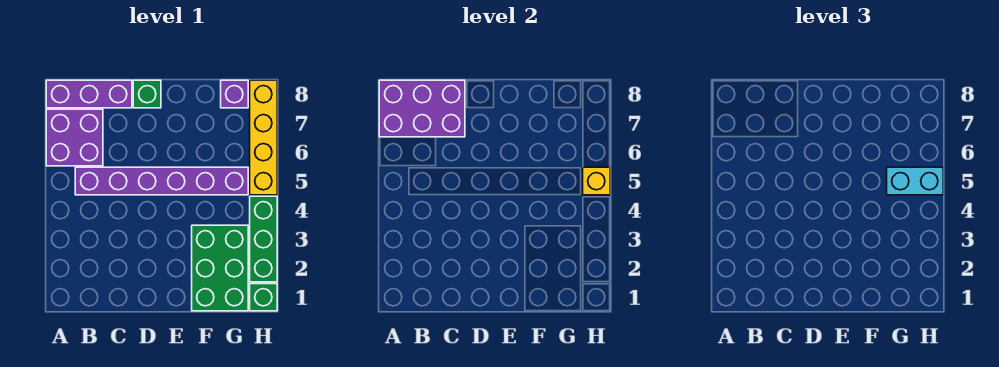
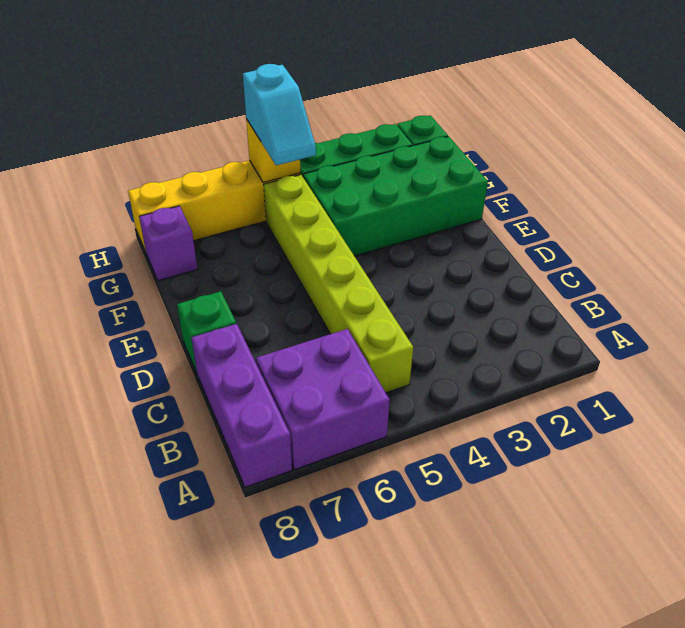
purple brick A7:C8 level 2 -> none
purple brick B5:G5 level 1 -> lime brick B5:G5 level 1
green brick F1:G3 level 1 -> green brick F1:G4 level 1
cyan brick G5:H5 level 3 -> cyan slope G5:H5 level 3 top H

